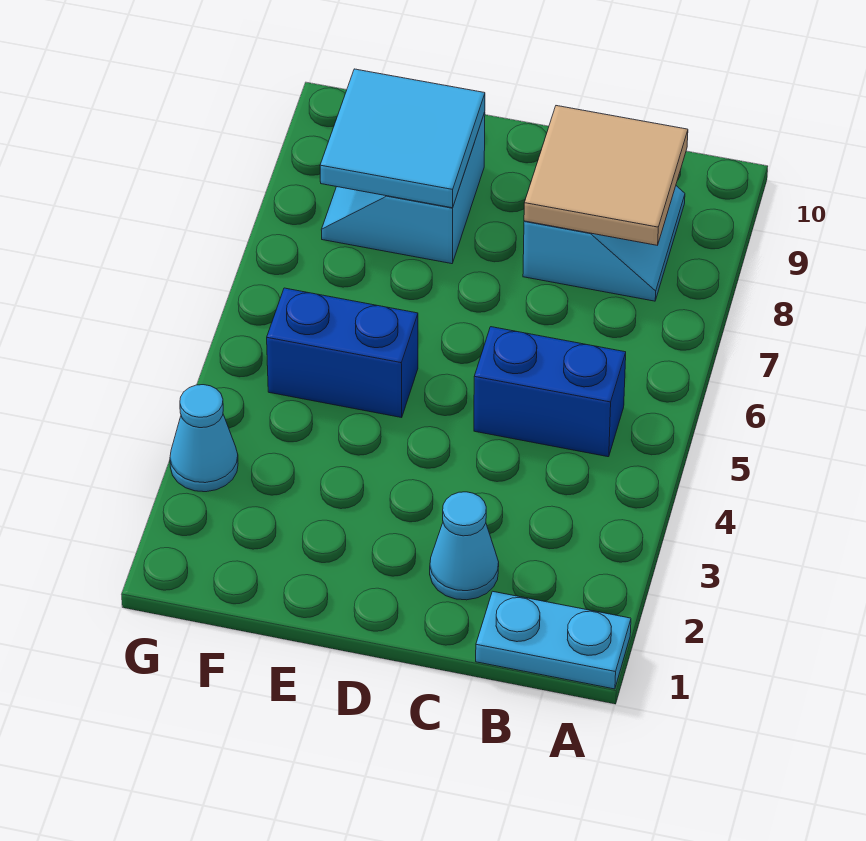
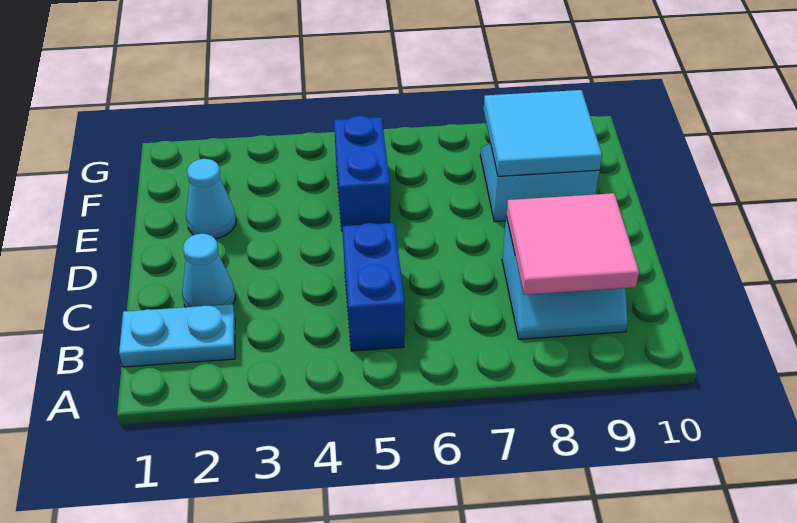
cyan plate A1:B1 level 1 -> cyan plate B1:B2 level 1
tan tile B8:C9 level 2 -> pink tile B8:C9 level 2
cyan cone G3 level 1 -> cyan cone E2 level 1

